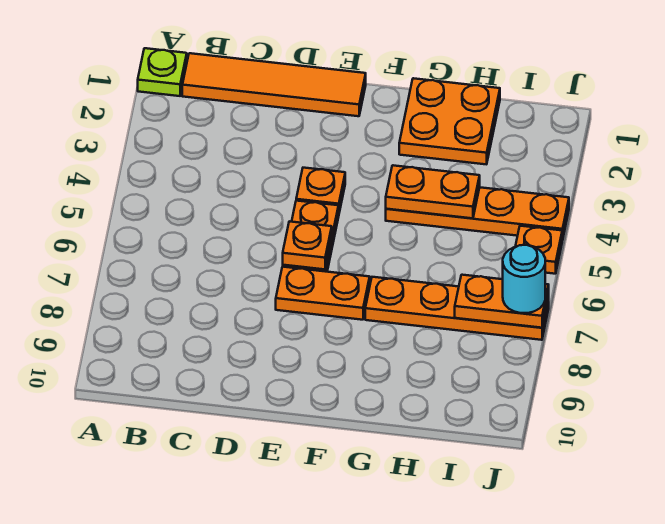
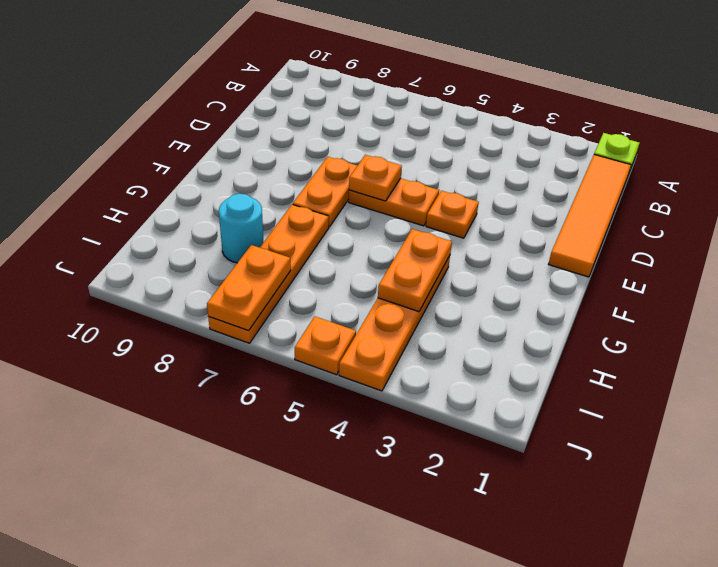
orange plate G1:H2 level 1 -> none
cyan round brick J7 level 3 -> cyan round brick H8 level 1

